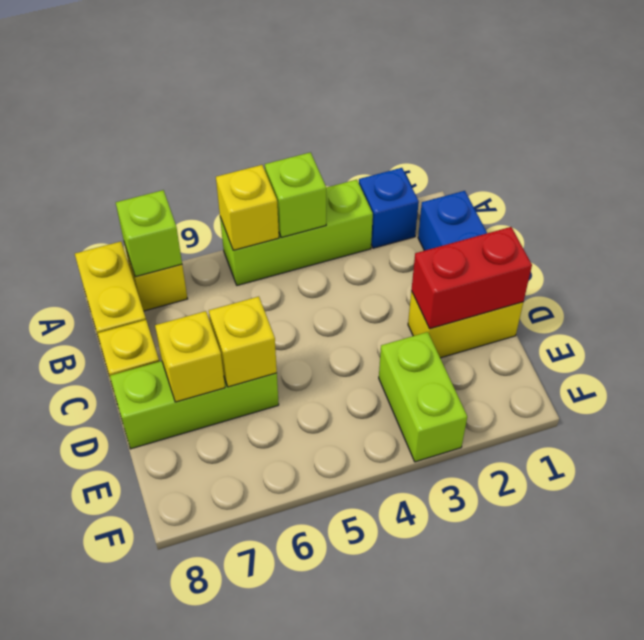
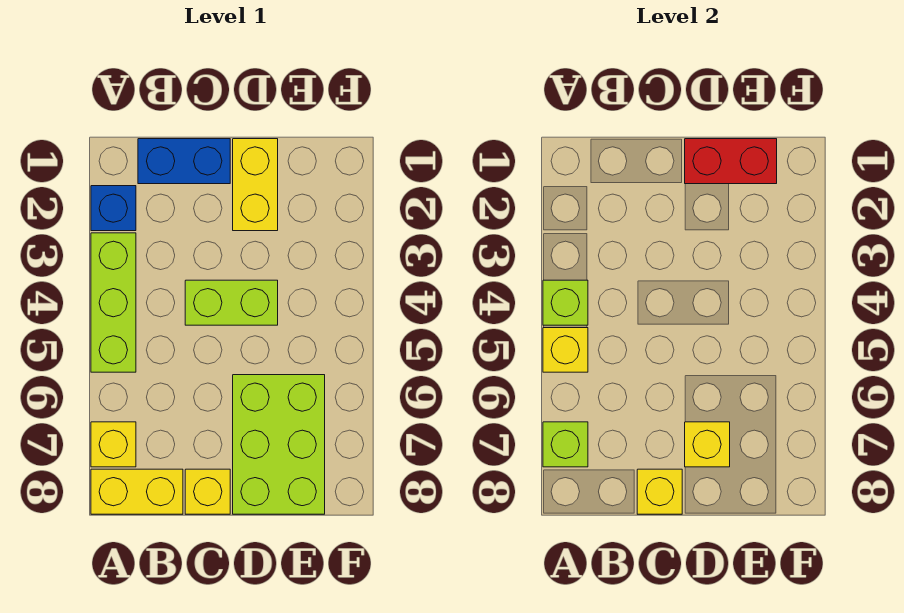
red brick D1:D2 level 2 -> red brick D1:E1 level 2
lime brick D6:D8 level 1 -> lime brick D6:E8 level 1
yellow brick D6 level 2 -> yellow brick C8 level 2
lime brick E3:F3 level 1 -> lime brick C4:D4 level 1

